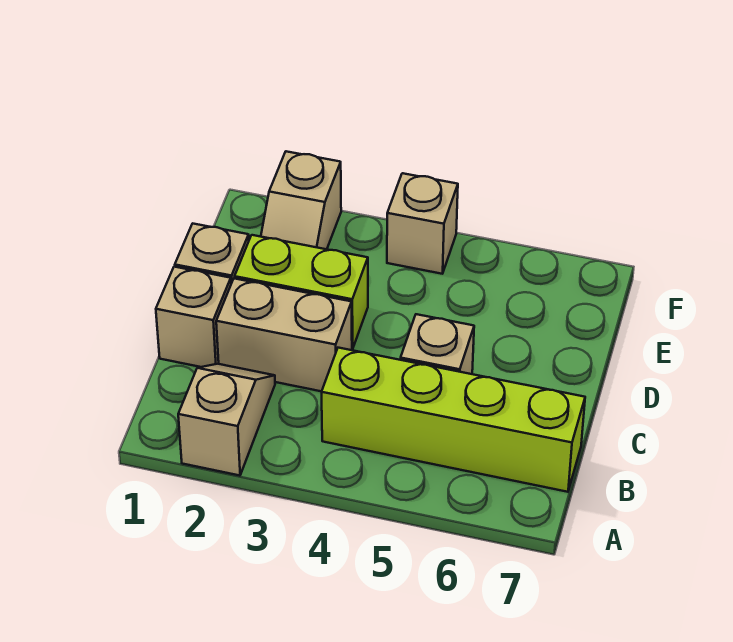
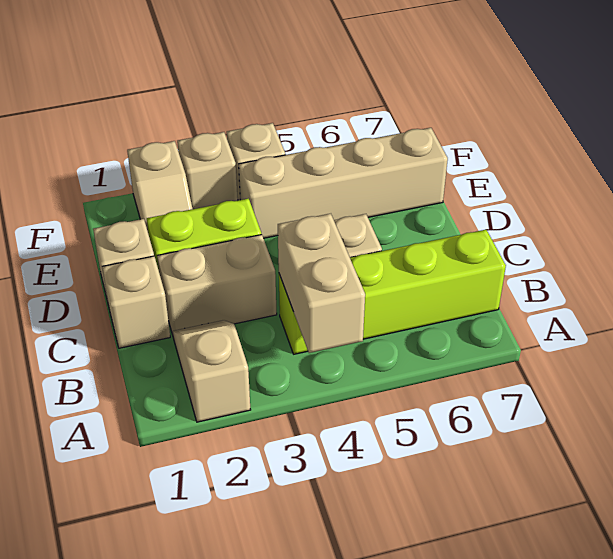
none -> tan brick A4:B4 level 2
none -> tan brick E4:E7 level 1
none -> tan brick F3 level 1

